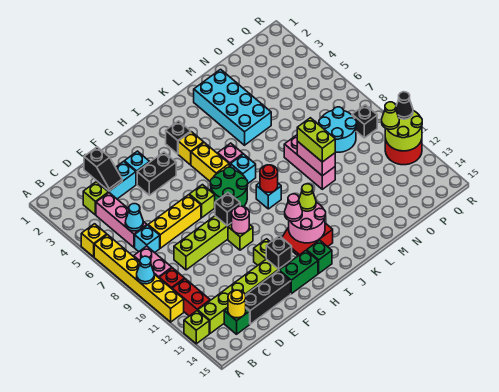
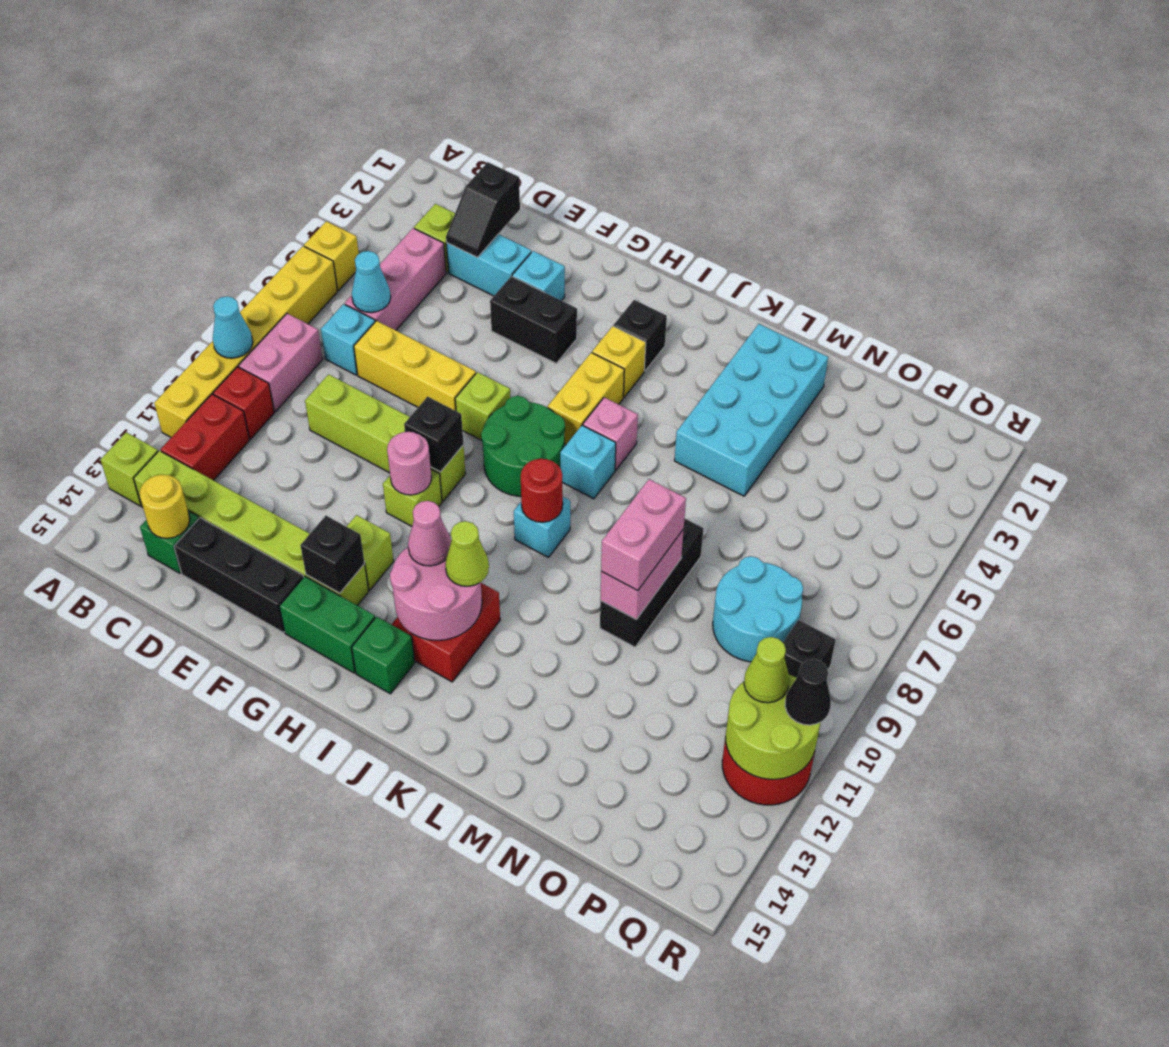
pink brick M8:M10 level 1 -> black brick M8:M10 level 1
lime brick M9:M10 level 3 -> pink brick M9:M10 level 3

